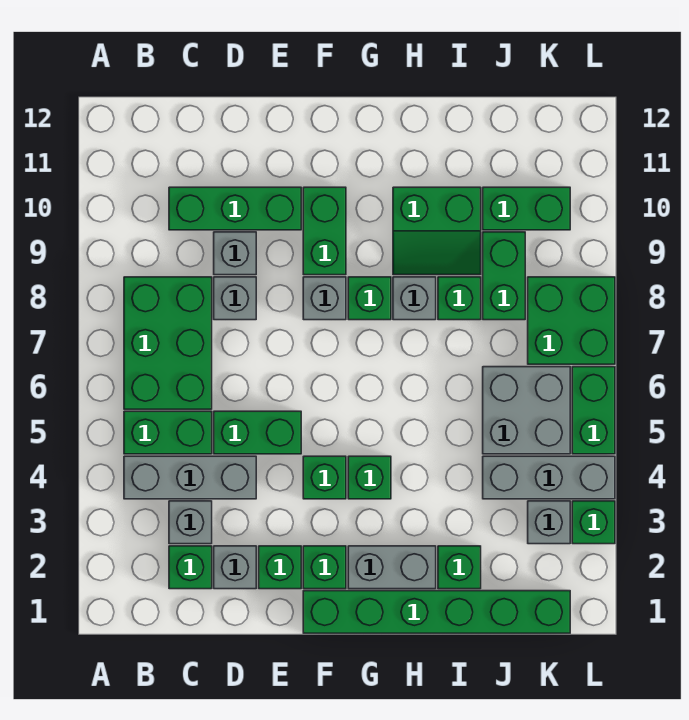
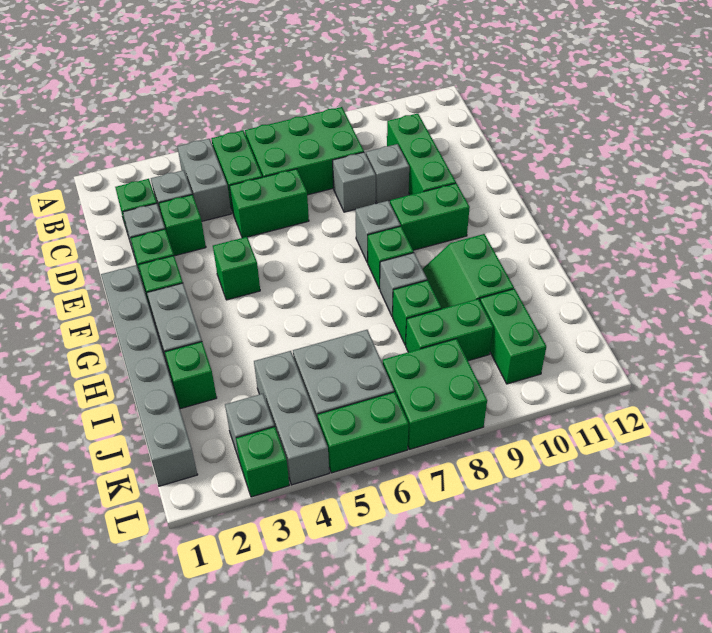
grey brick B4:D4 level 1 -> grey brick B4:C4 level 1
green brick D5:E5 level 1 -> green brick D5:D6 level 1
green brick F1:K1 level 1 -> grey brick F1:K1 level 1
green brick G4 level 1 -> green brick D3 level 1

